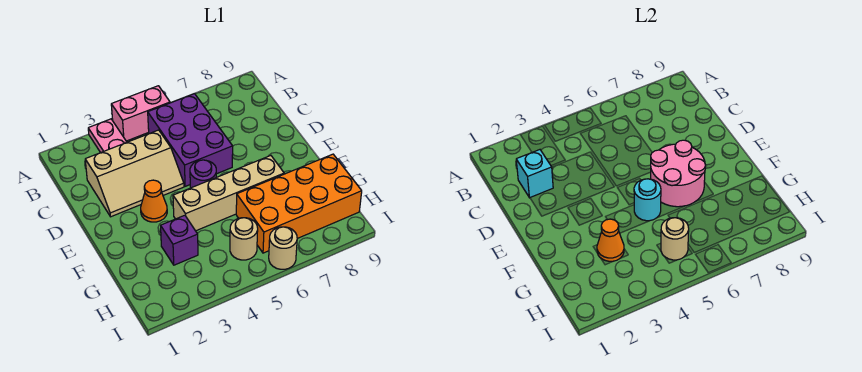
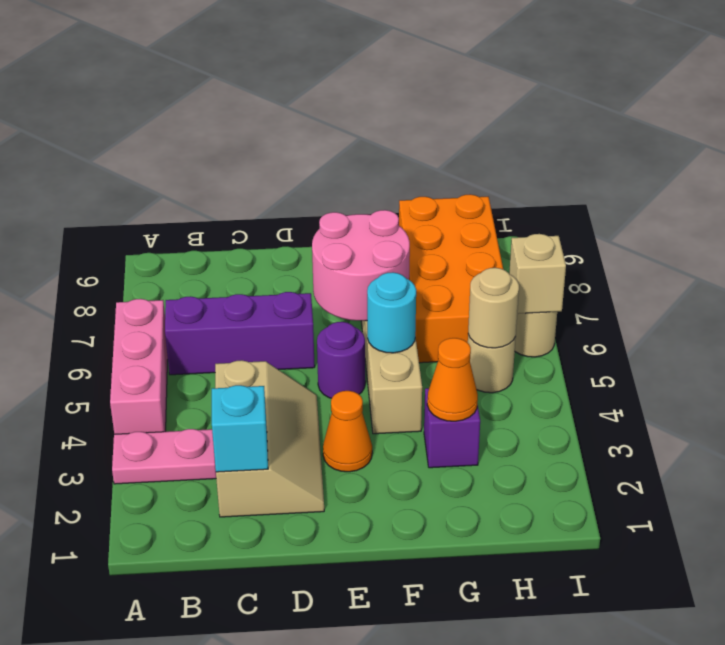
pink brick A4:A5 level 1 -> pink brick A4:A6 level 1
purple brick B5:D6 level 1 -> purple brick B6:D6 level 1
none -> tan brick I6 level 2

